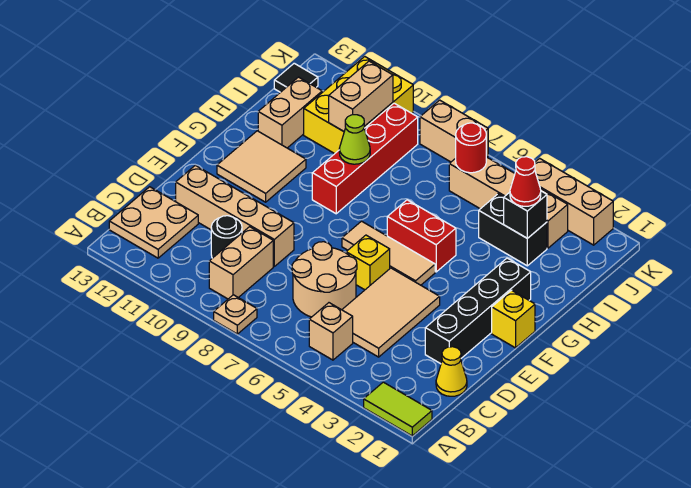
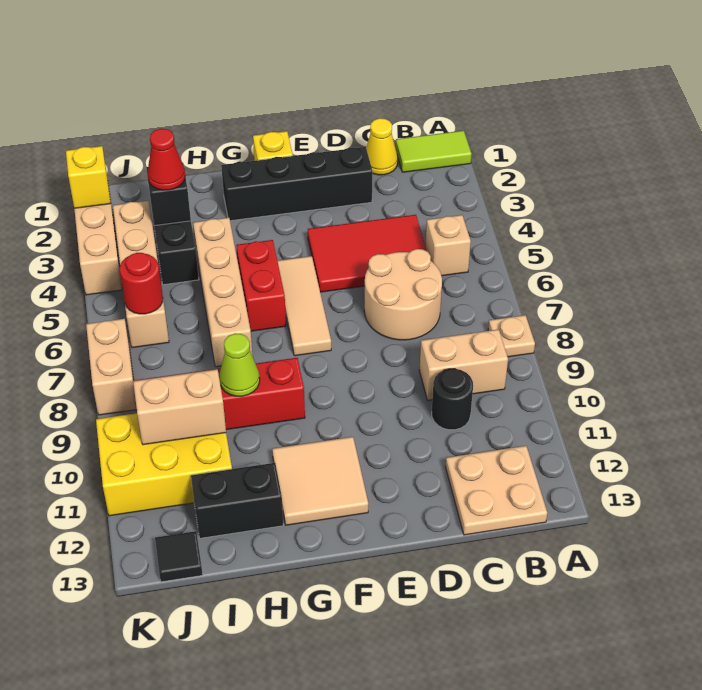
lime tile A1:A2 level 1 -> lime tile A1:B1 level 1
tan tile C4:E5 level 1 -> red tile C4:E5 level 1
tan brick D9:D12 level 1 -> tan brick H4:H7 level 1
yellow brick E6 level 1 -> yellow brick K2 level 2
tan brick H12:I12 level 1 -> black brick H12:I12 level 1

